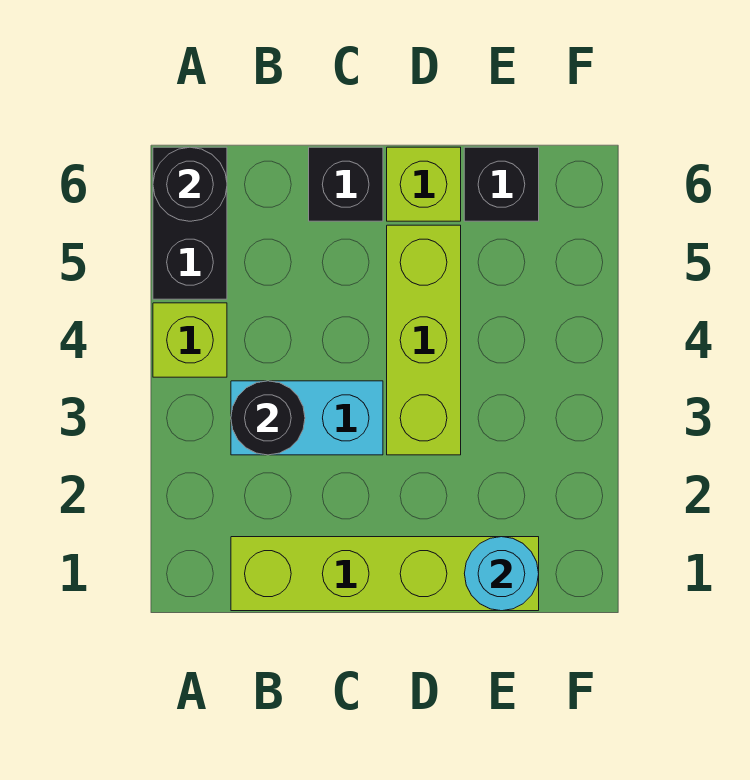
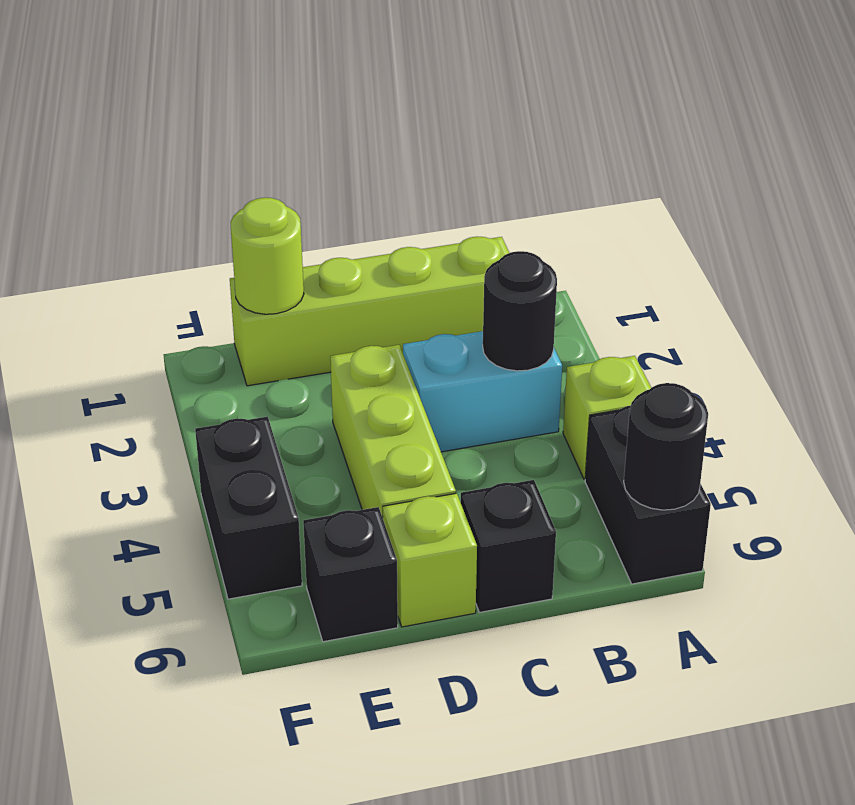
cyan round brick E1 level 2 -> lime round brick E1 level 2
none -> black brick F4:F5 level 1

